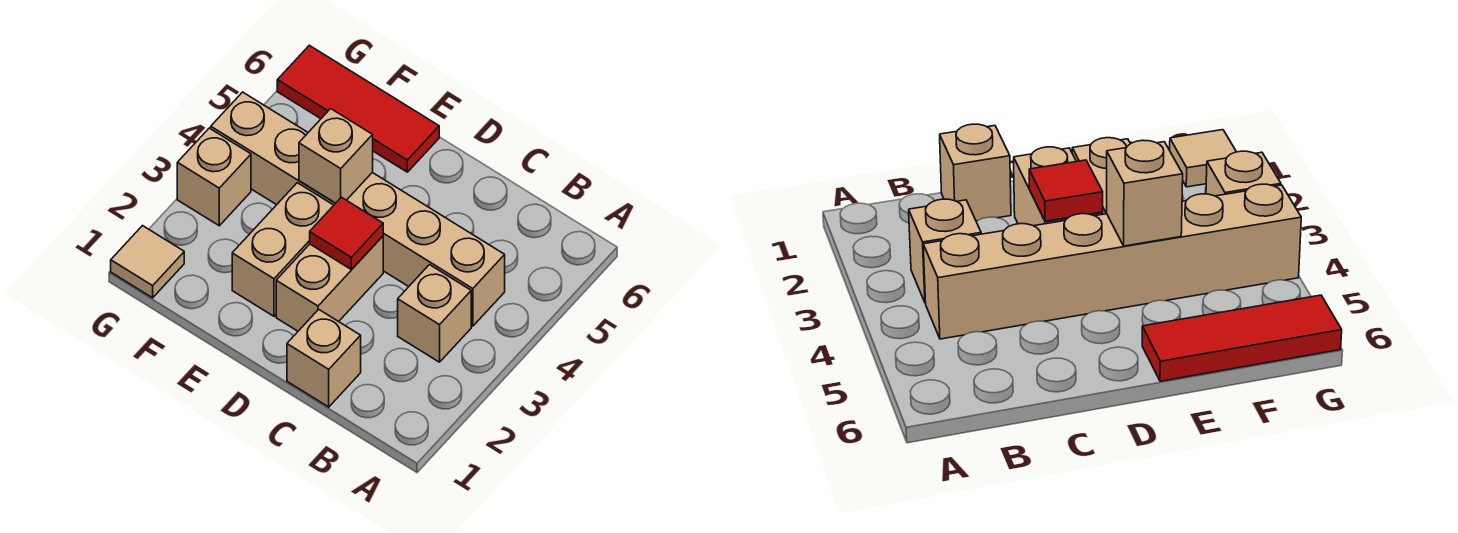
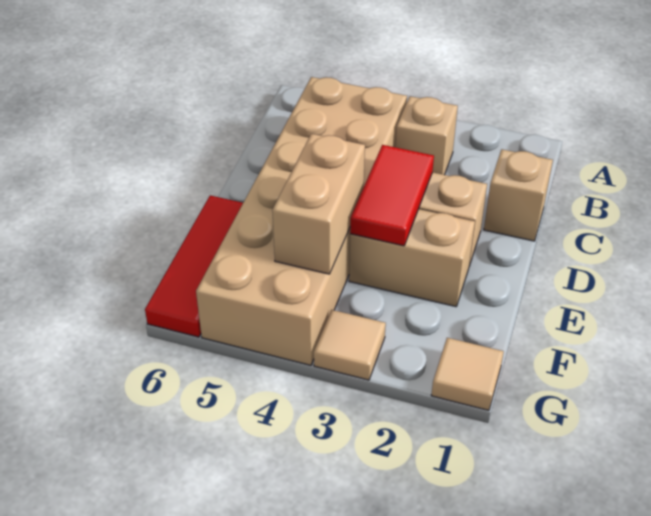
tan brick B4:G4 level 1 -> tan brick B4:G5 level 1
red tile D3 level 2 -> red tile D3:E3 level 2
tan brick E4 level 2 -> tan brick E4:F4 level 2
tan brick G3 level 1 -> tan tile G3 level 1

